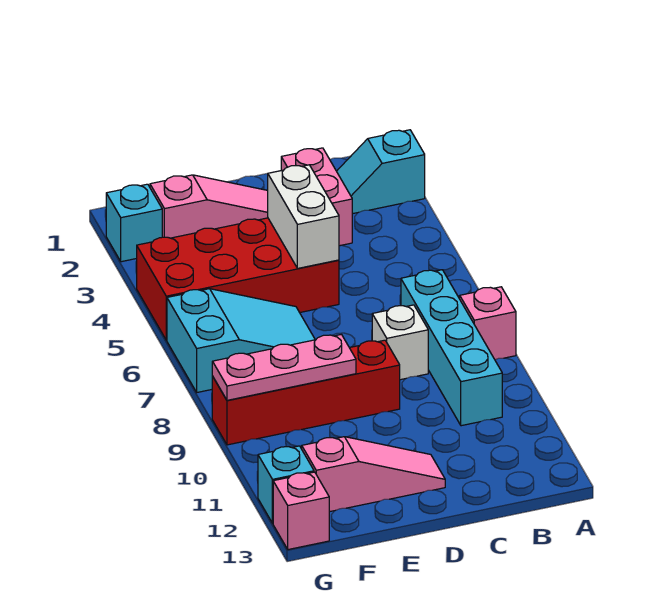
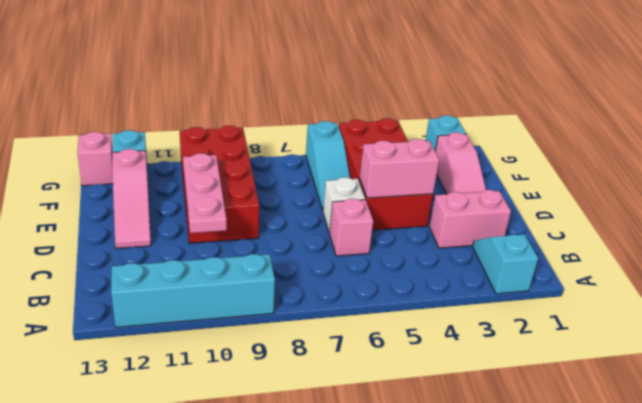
pink brick A8 level 1 -> pink brick C6 level 1
cyan brick B7:B10 level 1 -> cyan brick A9:A12 level 1
white brick C8 level 1 -> white brick D6 level 1
white brick D4:D5 level 2 -> pink brick D4:D5 level 2
red brick D9:G9 level 1 -> red brick D9:G10 level 1
cyan slope E6:G7 level 1 top G -> cyan slope E6:G6 level 1 top G
pink plate E9:G9 level 2 -> pink plate C10:E10 level 2

